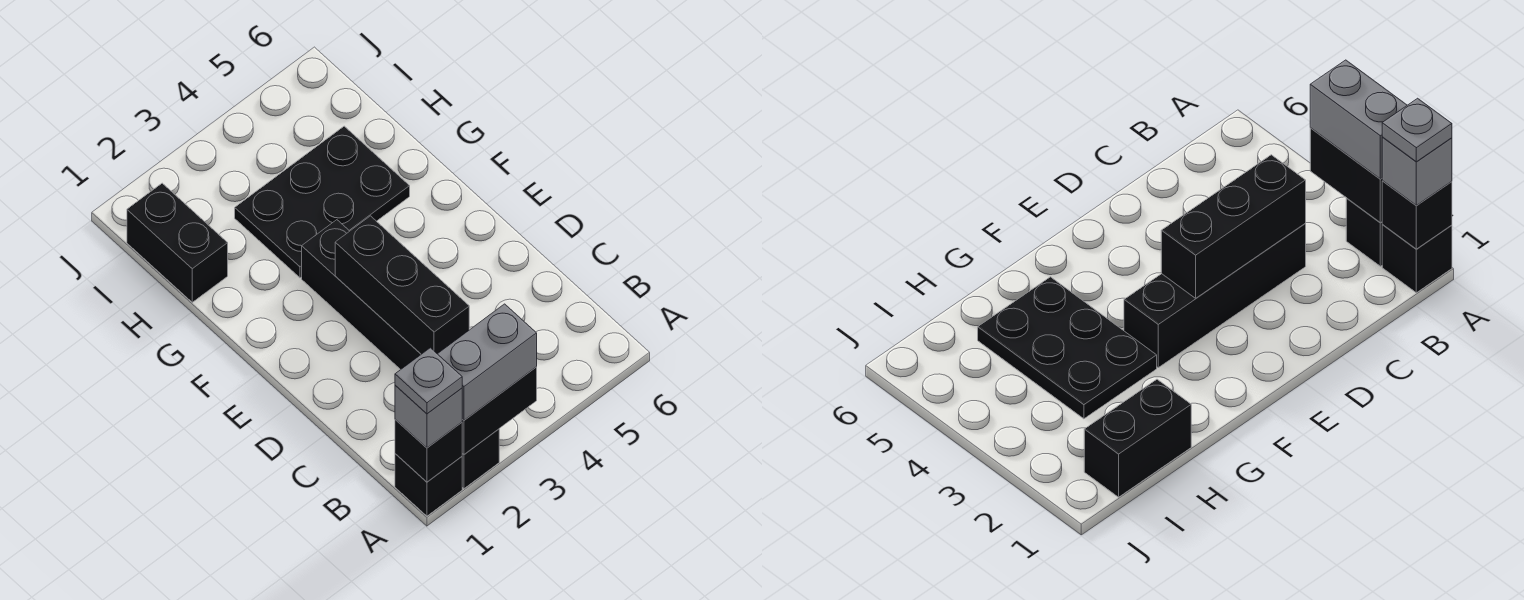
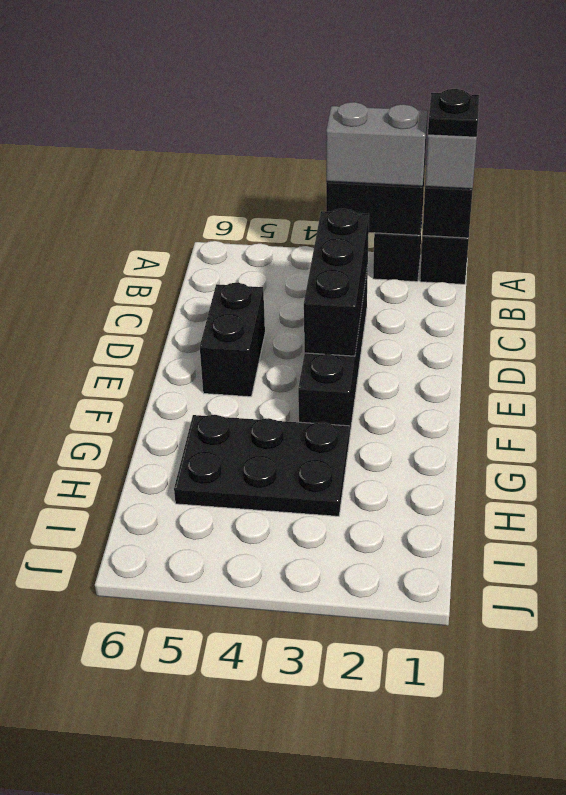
grey plate A1 level 4 -> black plate A1 level 4
black brick H1:I1 level 1 -> black brick D5:E5 level 1

